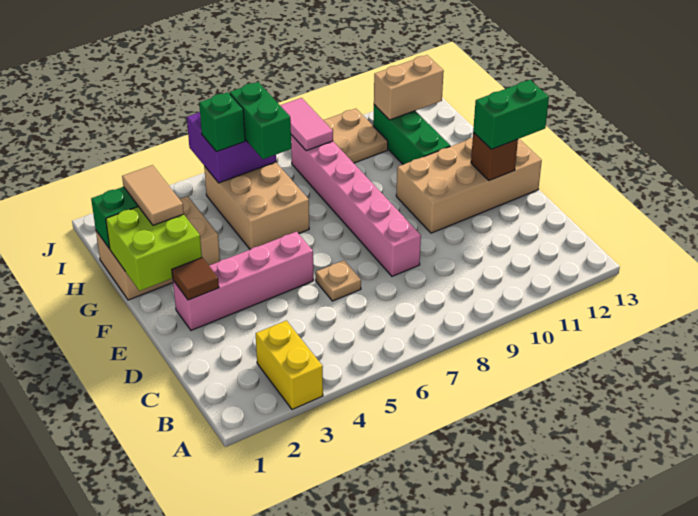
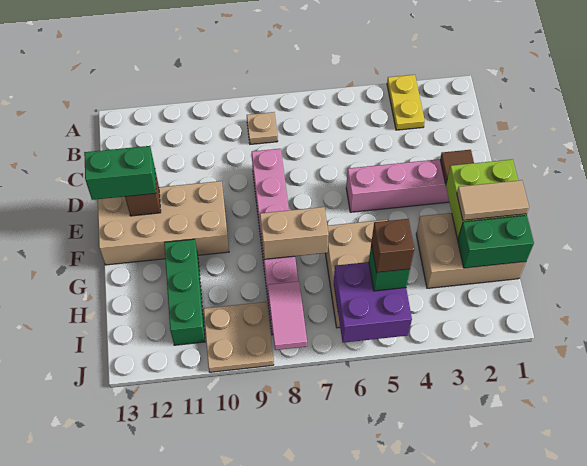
yellow brick A3:B3 level 1 -> yellow plate A3:B3 level 1
tan plate D6 level 1 -> tan plate B8 level 1
tan tile G2:H2 level 3 -> tan tile G1:G2 level 3
green brick H6:I6 level 3 -> none
none -> brown brick I5 level 4
tan brick I11:I12 level 2 -> tan brick G7:G8 level 2

